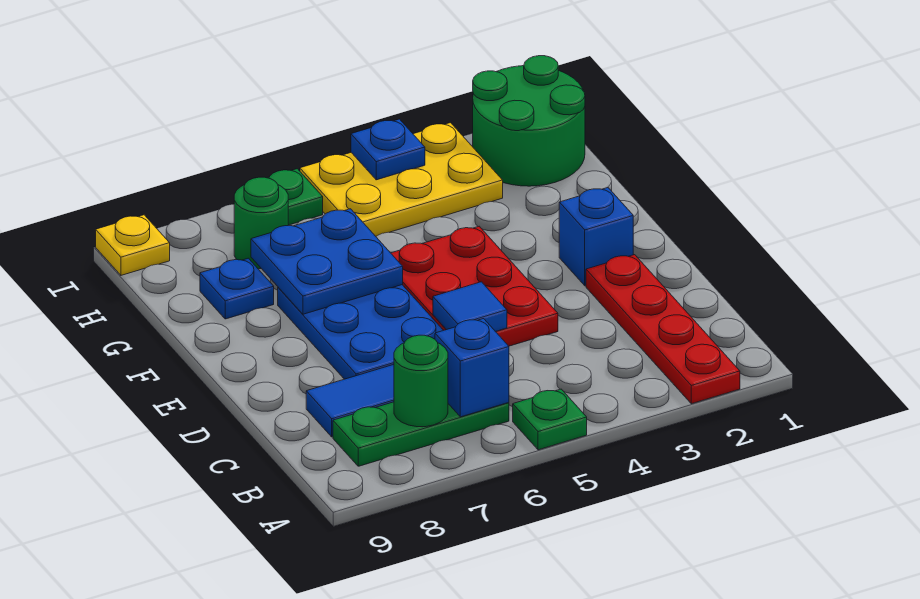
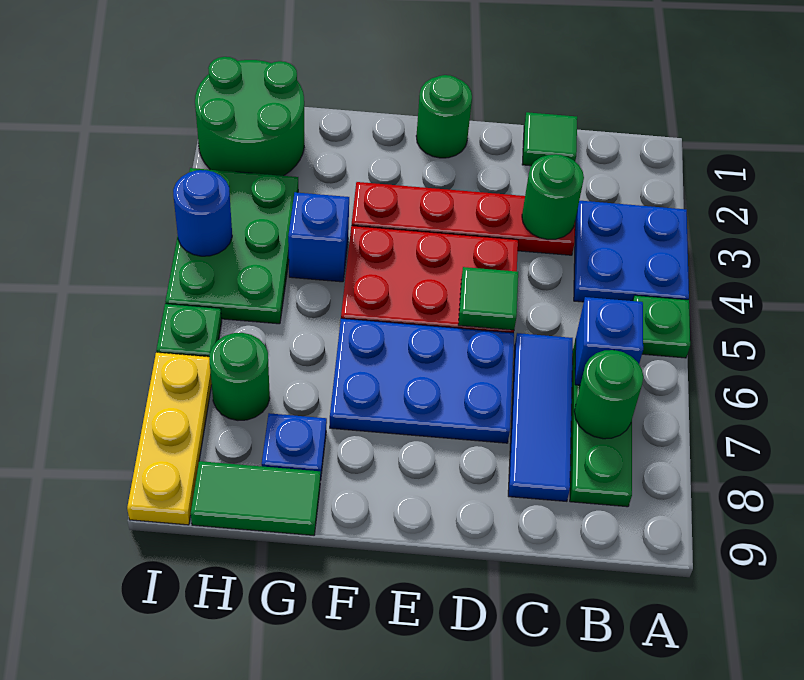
red plate A2:D2 level 1 -> red plate C3:F3 level 1
none -> green tile C1 level 1
none -> green round brick C3 level 2
blue tile D5 level 2 -> green tile D5 level 2
none -> green round brick E1 level 1
blue brick E2 level 1 -> blue brick G4 level 1
blue plate F6:G7 level 2 -> blue plate A3:B4 level 1
none -> green tile G9:H9 level 1
yellow plate H3:I5 level 1 -> green plate H3:I5 level 1
blue plate I4 level 2 -> blue round brick I4 level 2
yellow plate I9 level 1 -> yellow plate I7:I9 level 1

